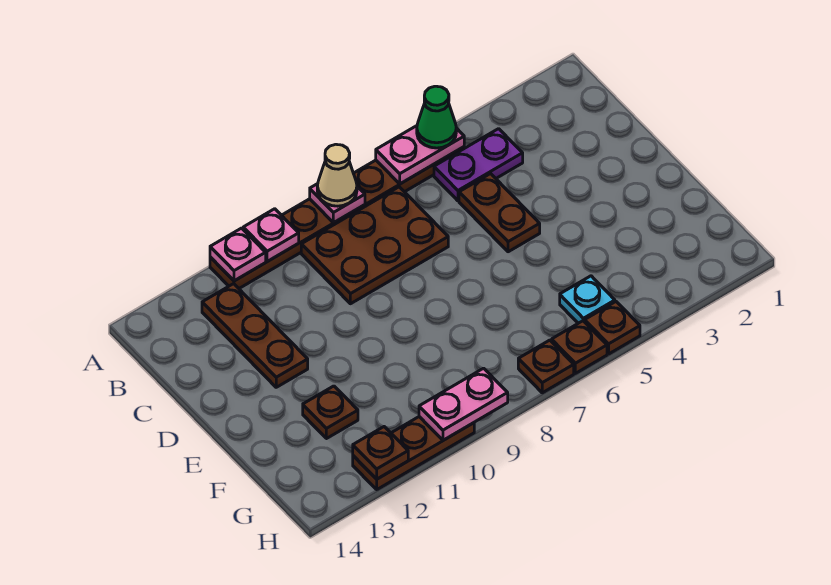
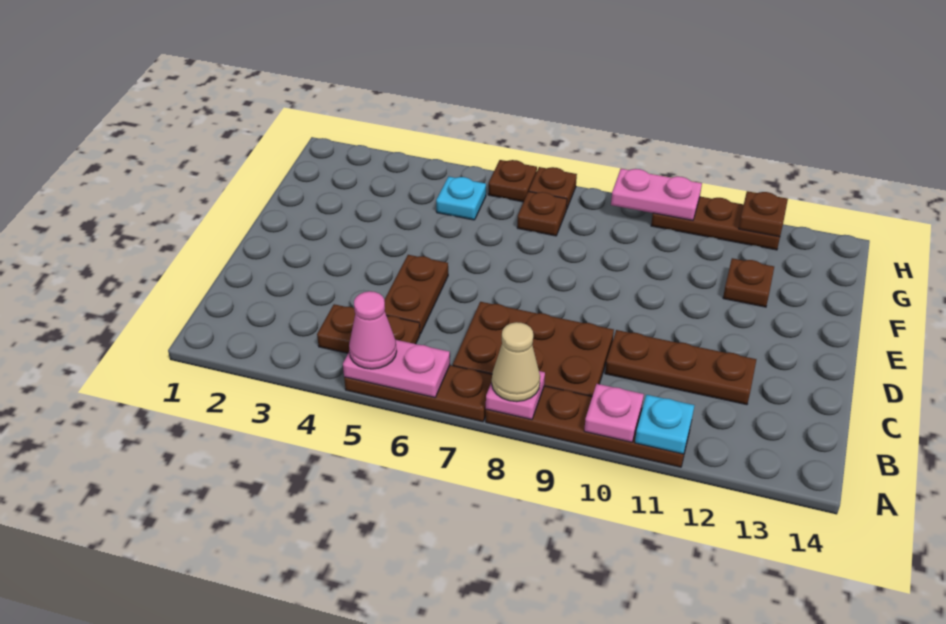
green cone A5 level 3 -> pink cone A5 level 3
pink plate A11 level 2 -> cyan plate A11 level 2
purple plate B4:B5 level 1 -> brown plate B4:B5 level 1
brown plate B12:D12 level 1 -> brown plate C10:C12 level 1
brown plate H5 level 1 -> brown plate G7 level 1

